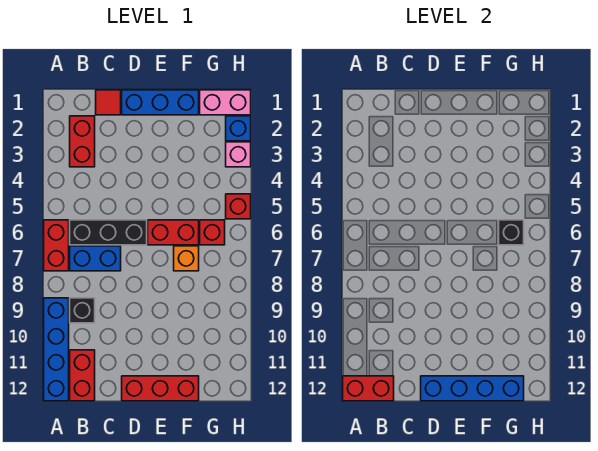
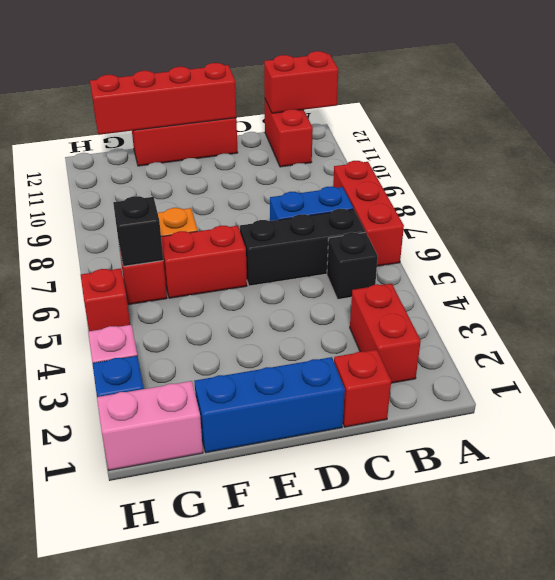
red brick A6:A7 level 1 -> red brick A6:A8 level 1
blue brick A9:A12 level 1 -> none
black brick B9 level 1 -> black brick B5 level 1
red tile C1 level 1 -> red brick C1 level 1
blue brick D12:G12 level 2 -> red brick D12:G12 level 2

